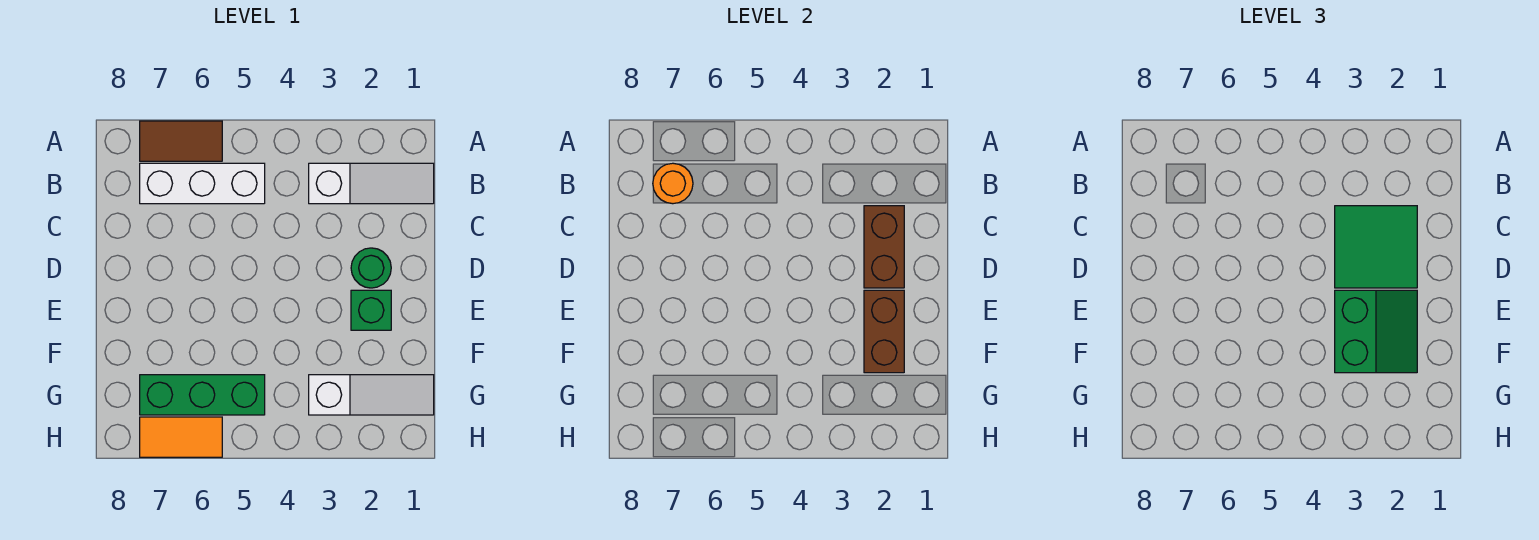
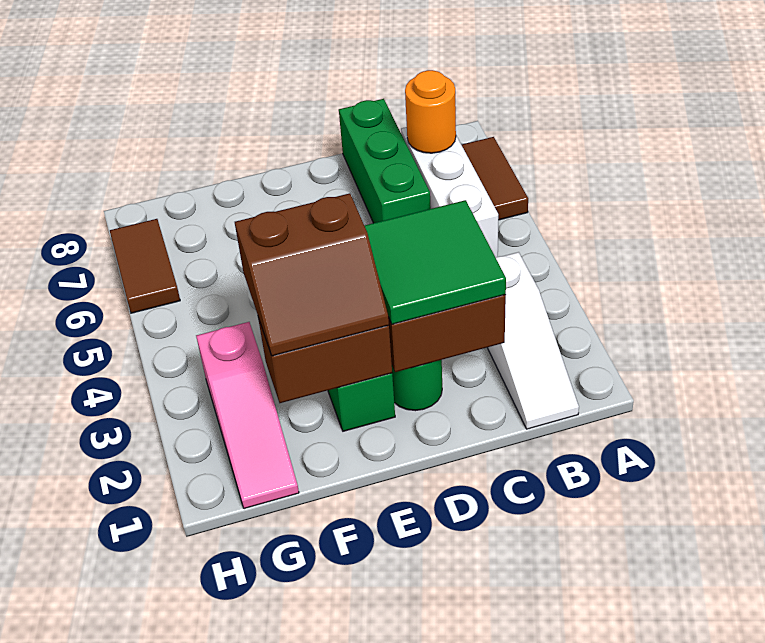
green slope E2:F3 level 3 top 3 -> brown slope E2:F3 level 3 top 3
white slope G1:G3 level 1 top 3 -> pink slope G1:G3 level 1 top 3
green brick G5:G7 level 1 -> green brick C6:C8 level 1
orange tile H6:H7 level 1 -> brown tile H6:H7 level 1

